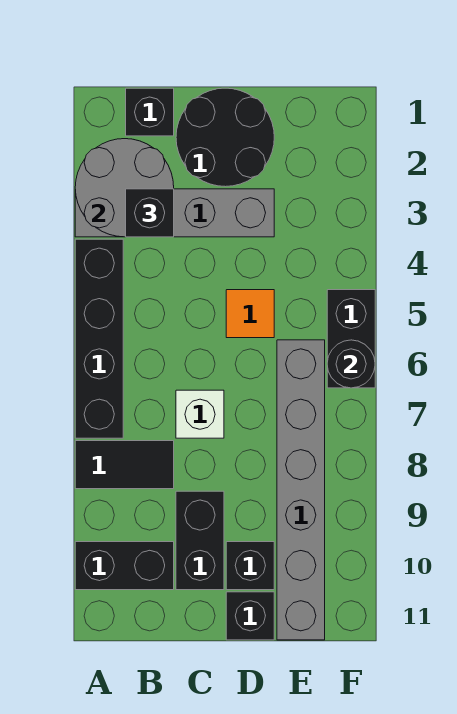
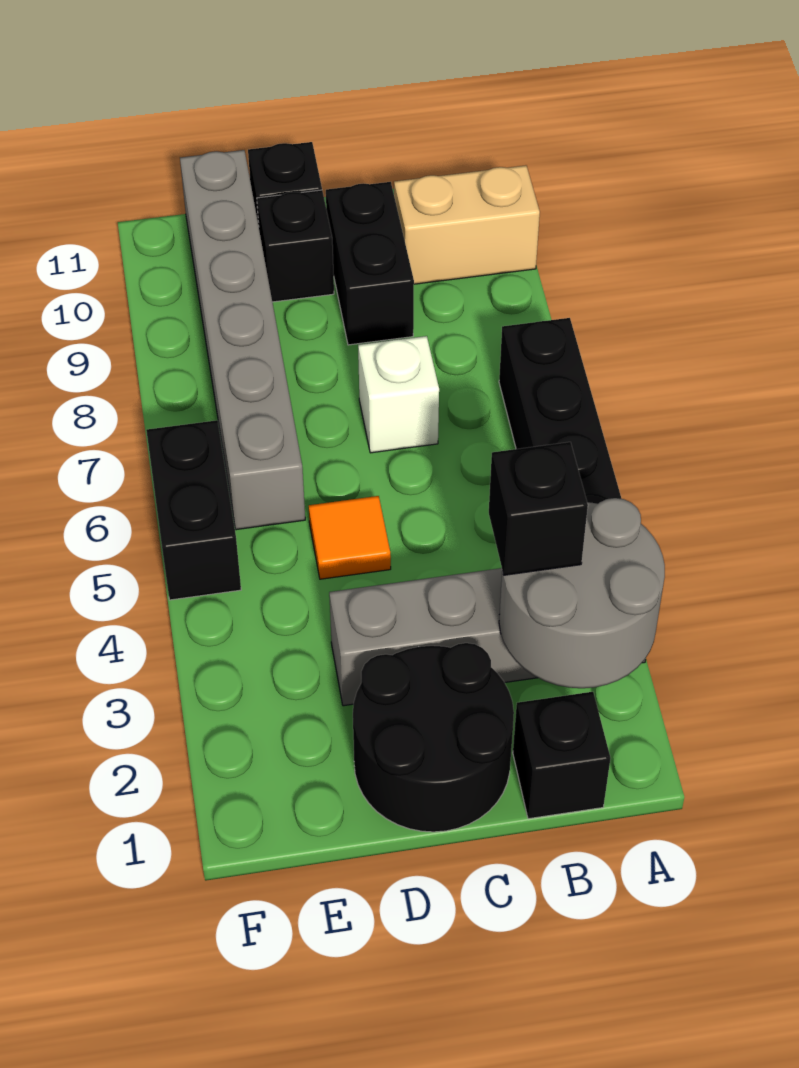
black tile A8:B8 level 1 -> none
black brick A10:B10 level 1 -> tan brick A10:B10 level 1
black round brick F6 level 2 -> none

